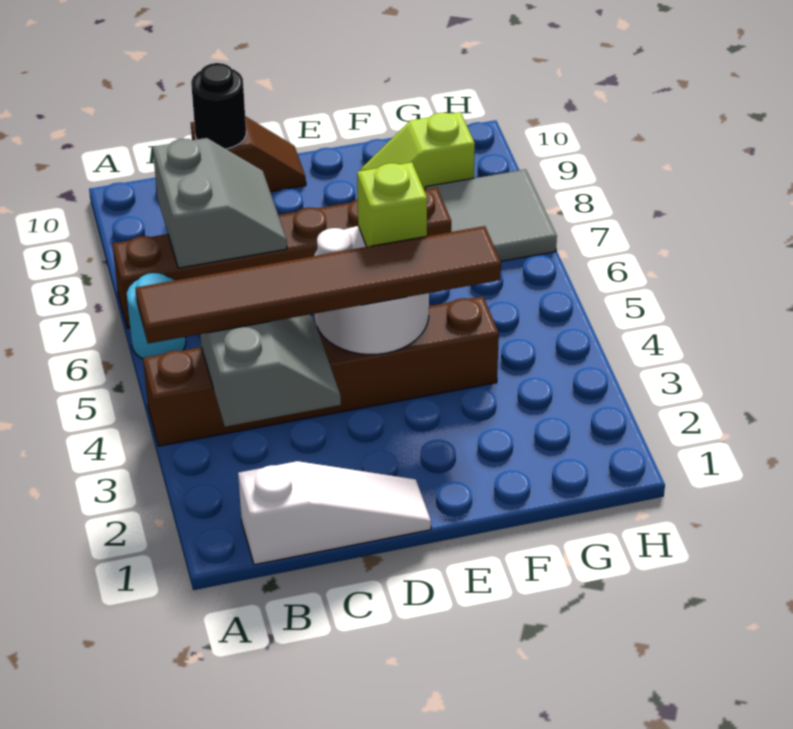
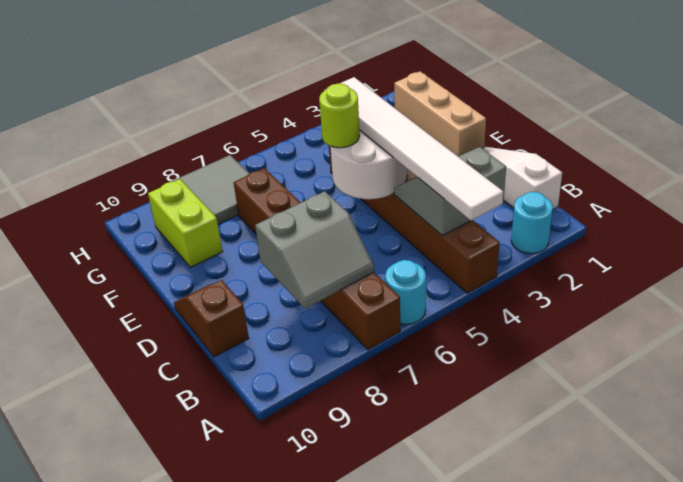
none -> cyan round brick A2 level 1
brown tile A4:F4 level 3 -> white tile A4:F4 level 3
grey slope B7:C8 level 2 top B -> grey slope B7:C8 level 2 top C
black round brick C10 level 2 -> none
none -> tan brick E1:G1 level 1
lime brick E5 level 3 -> lime round brick E5 level 3
lime slope F9:G9 level 1 top G -> lime brick F9:G9 level 1

